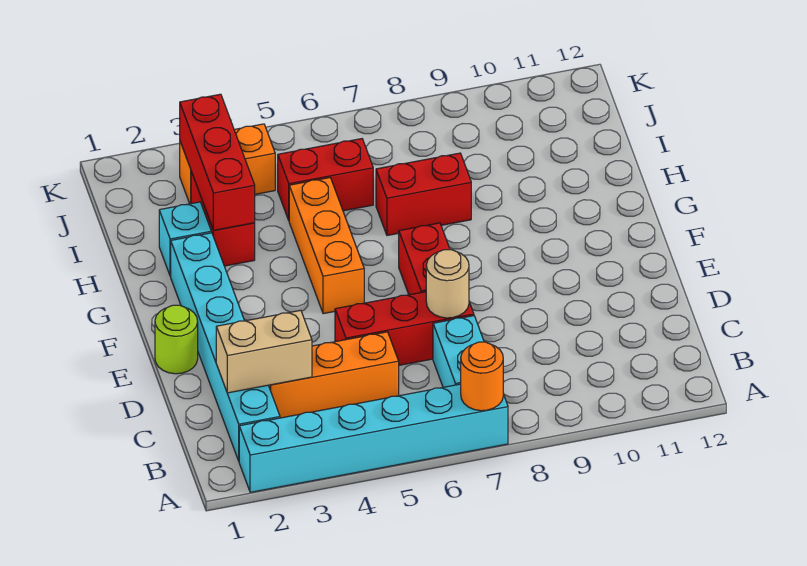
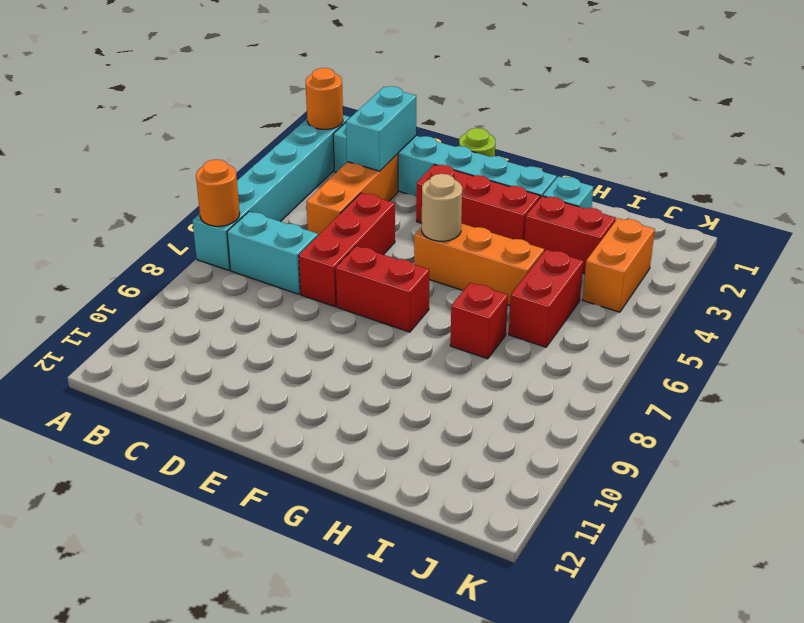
none -> orange round brick A2 level 2
tan brick C2:C3 level 2 -> cyan brick C2:C3 level 2
tan round brick D7 level 2 -> tan round brick F5 level 2
red brick H3:J3 level 2 -> red brick E3:G3 level 1
red brick H7:H8 level 1 -> red brick H7 level 1

